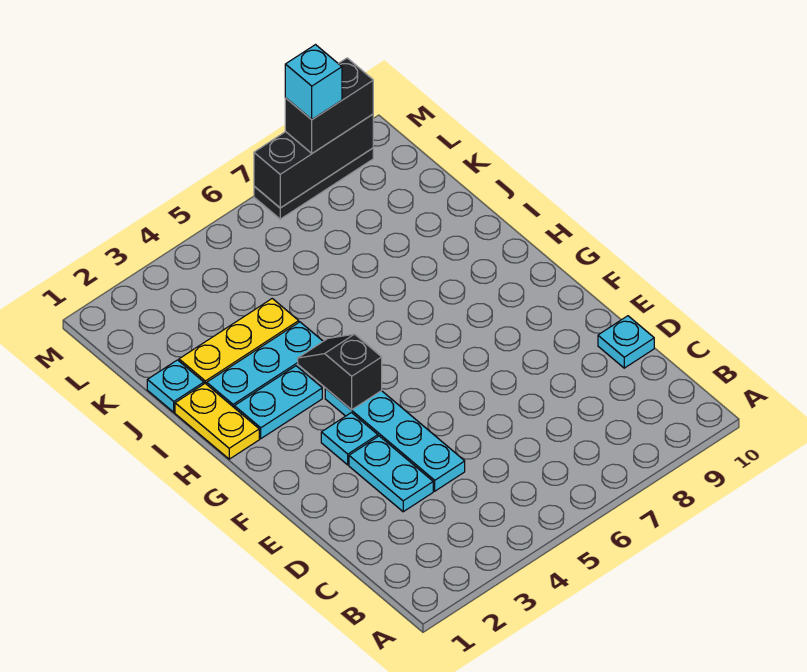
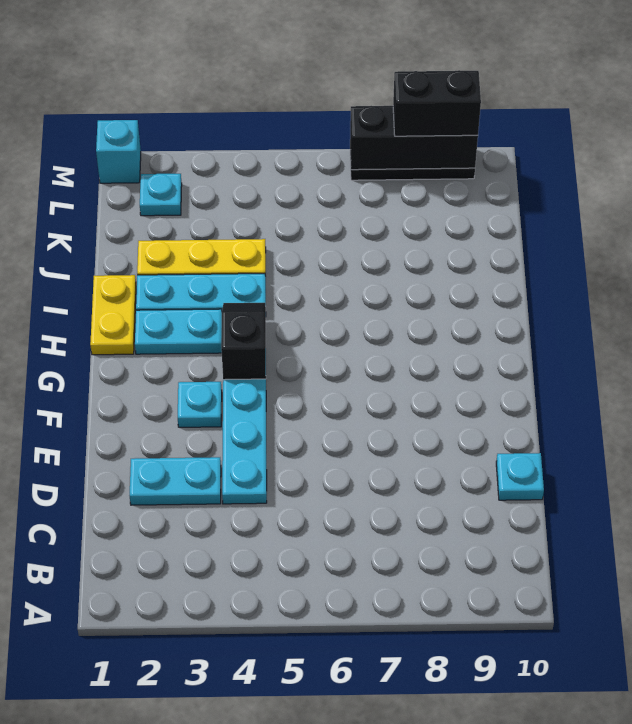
cyan plate D3:E3 level 1 -> cyan plate D2:D3 level 1
cyan plate J1 level 1 -> cyan plate L2 level 1
cyan brick M8 level 4 -> cyan brick M1 level 1

